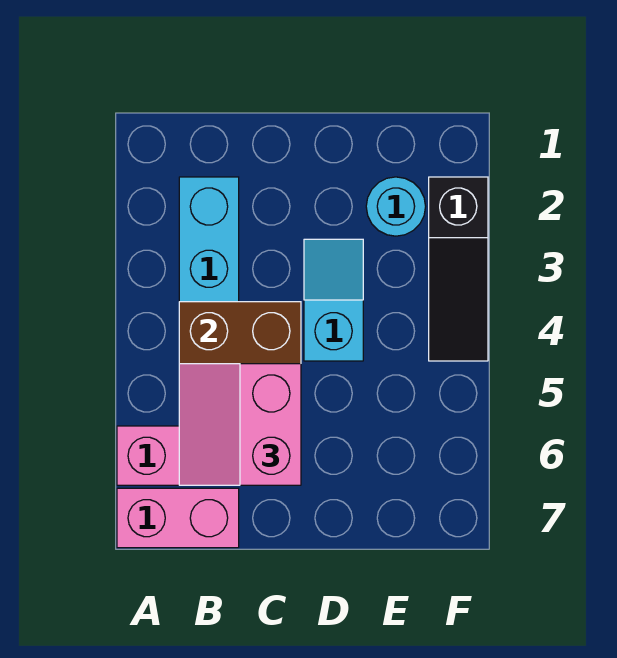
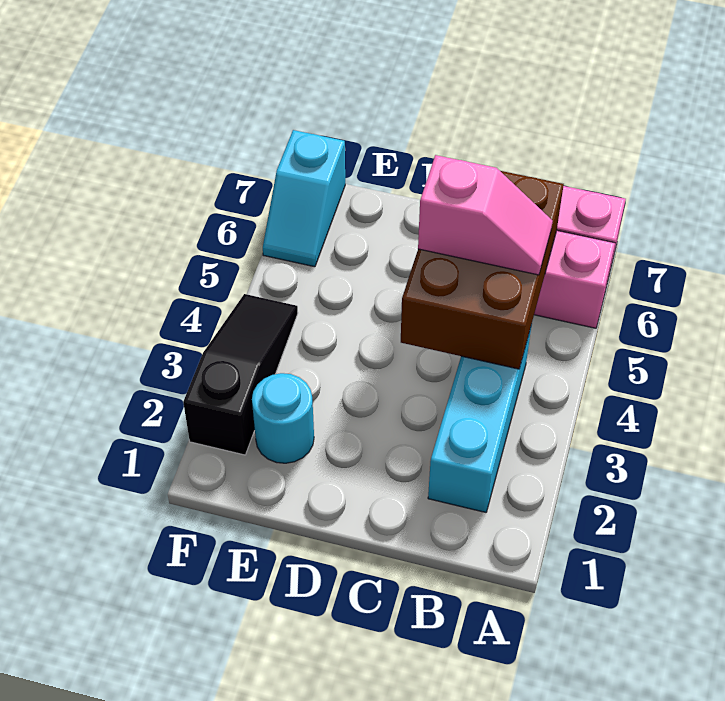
pink slope B5:C6 level 3 top C -> pink slope B5:C5 level 3 top C
cyan slope D3:D4 level 1 top 4 -> cyan slope F6:F7 level 1 top 7

